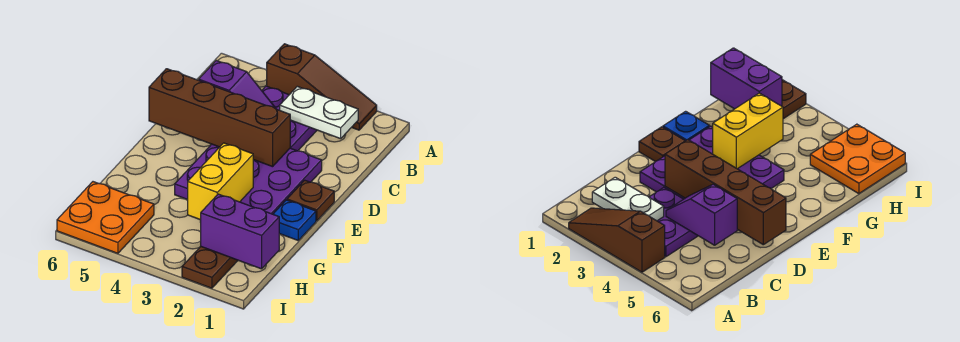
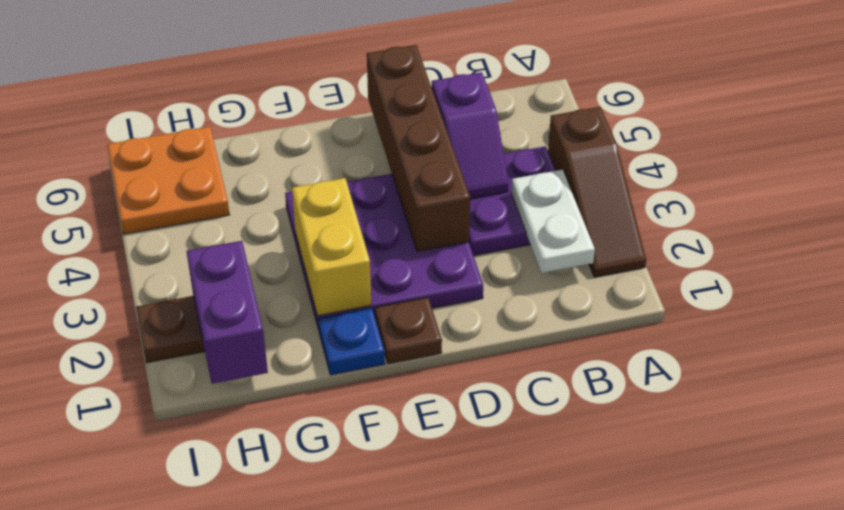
yellow brick F3:G3 level 2 -> yellow brick F2:F3 level 2

